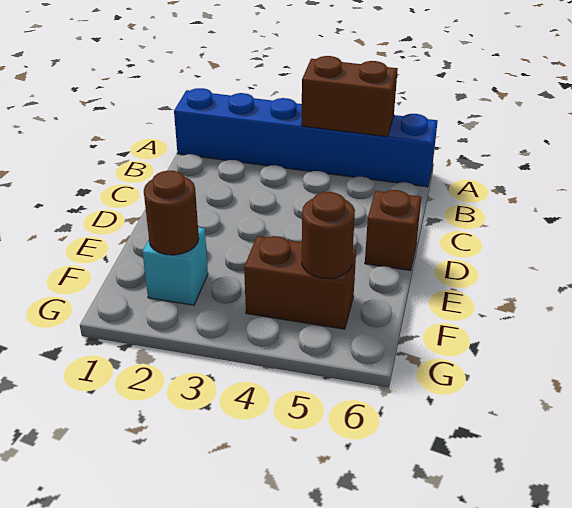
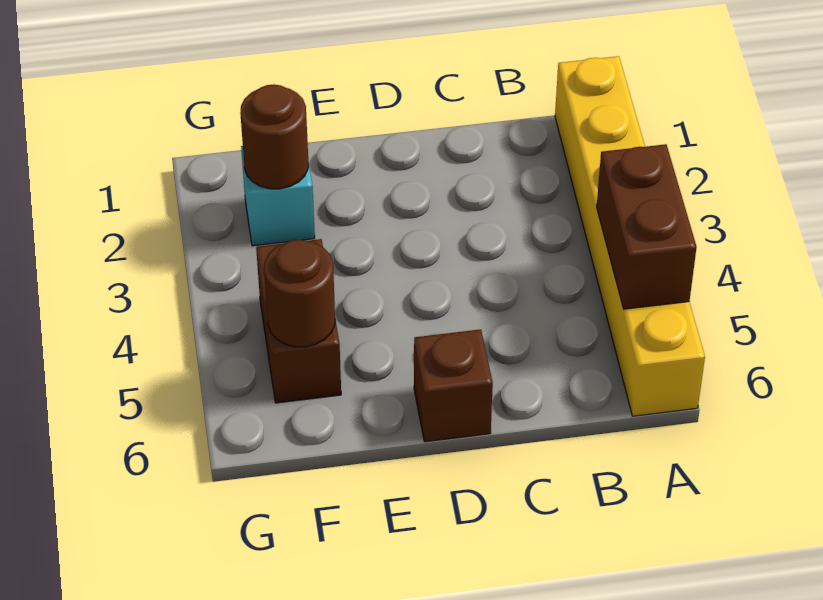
blue brick A1:A6 level 1 -> yellow brick A1:A6 level 1

